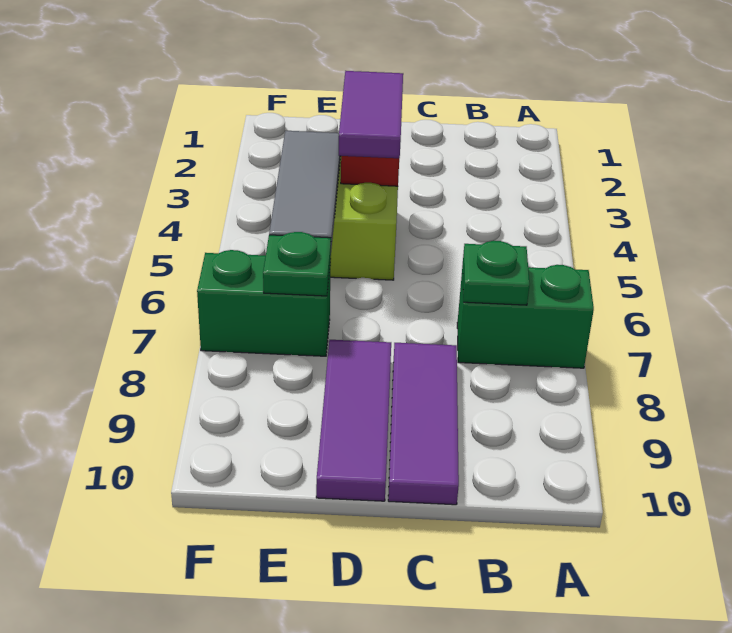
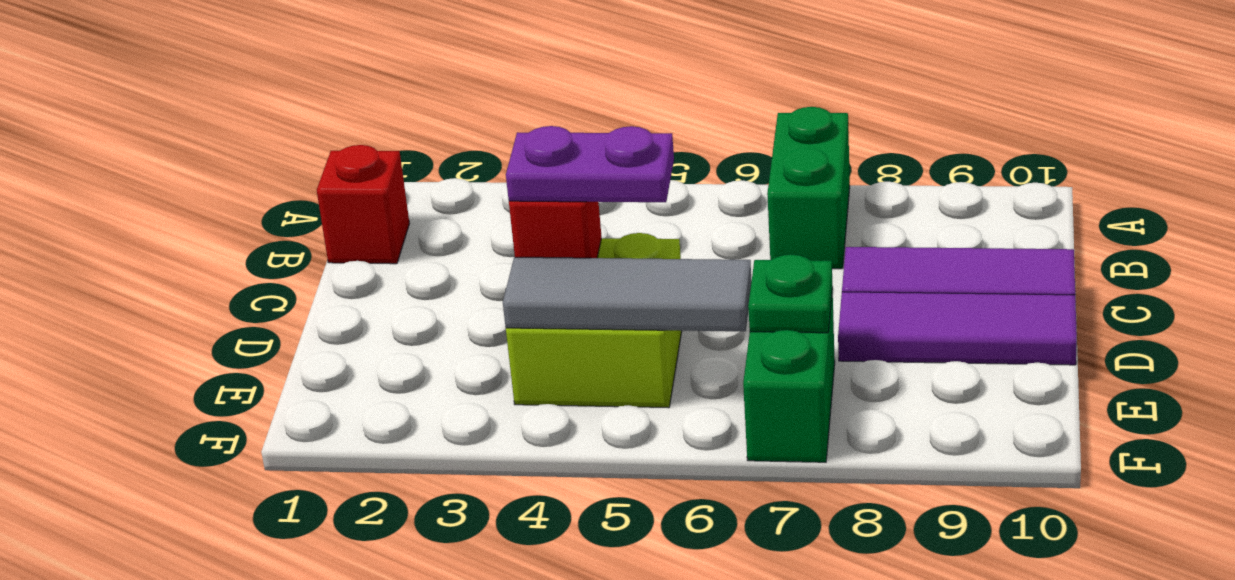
none -> red brick B1 level 1
green plate B7 level 2 -> none
purple tile D4:D5 level 3 -> purple plate D4:D5 level 3

